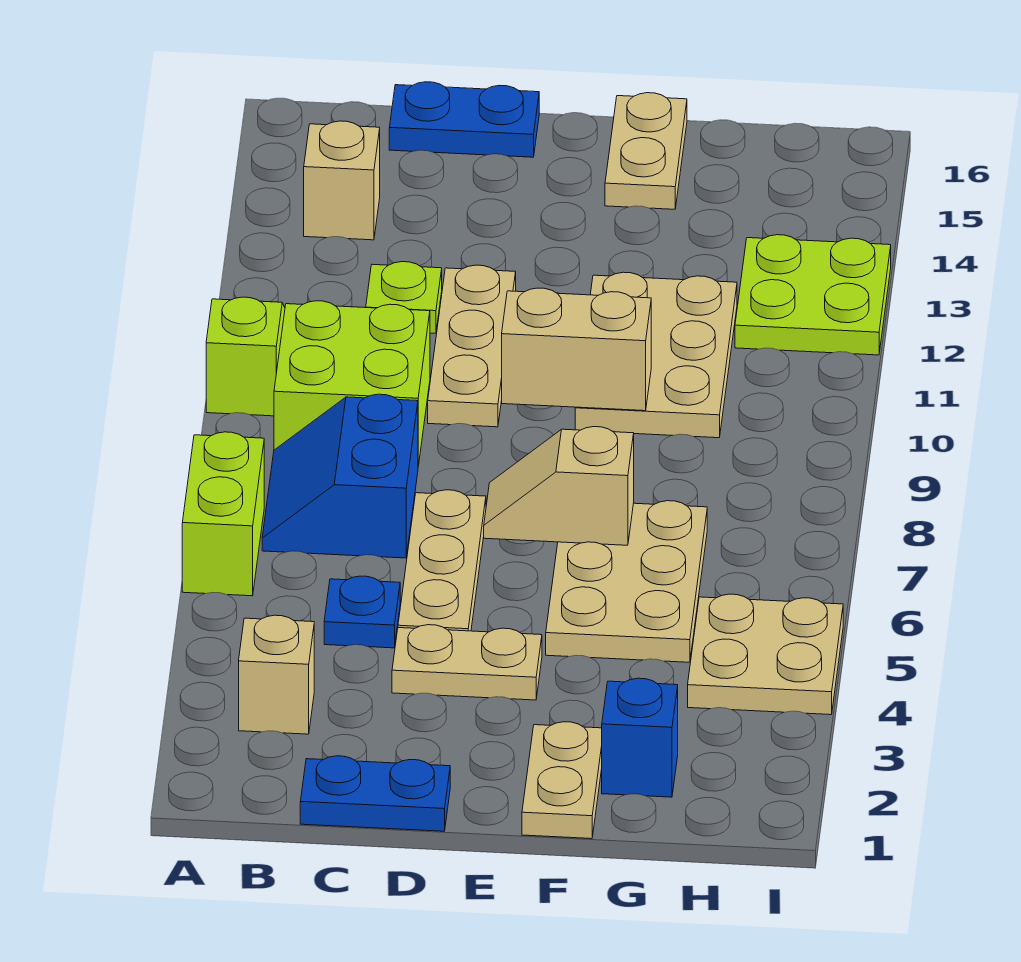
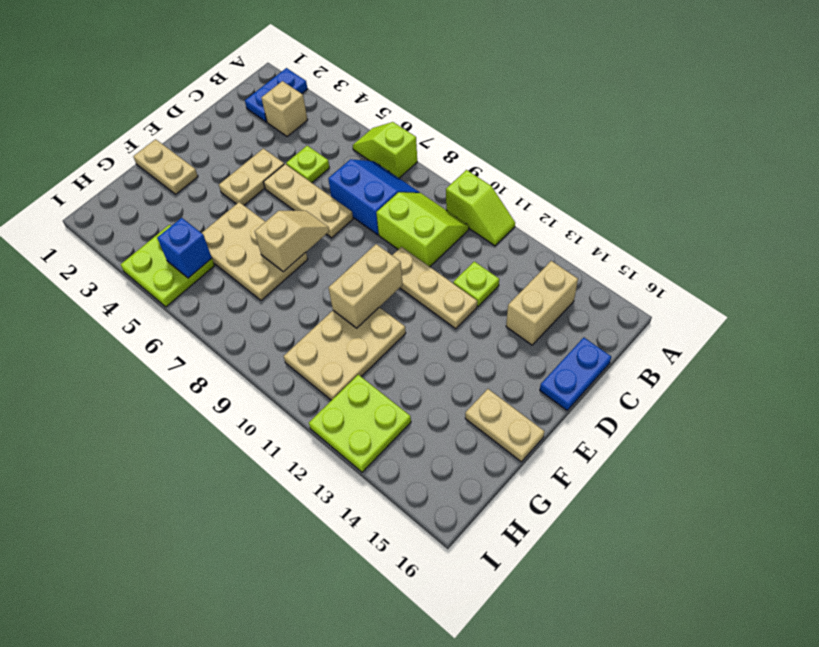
lime brick A6:A7 level 1 -> lime slope A6:A7 level 1 top 7
lime brick B9:C10 level 1 -> lime slope B9:C10 level 1 top C
tan brick B14 level 1 -> tan brick B14:C14 level 1
blue plate C1:D1 level 1 -> blue plate A2:B2 level 1
blue plate C5 level 1 -> lime plate C5 level 1
tan plate F10:G12 level 1 -> tan plate F10:H11 level 1
blue brick G2 level 1 -> blue brick H5 level 2
tan plate H4:I5 level 1 -> lime plate H4:I5 level 1

